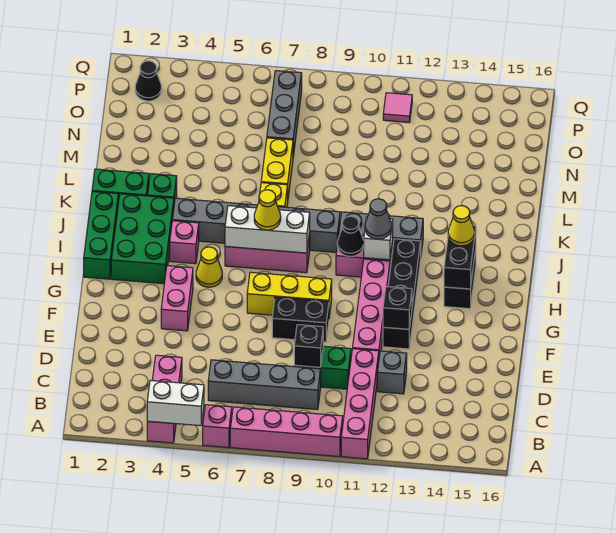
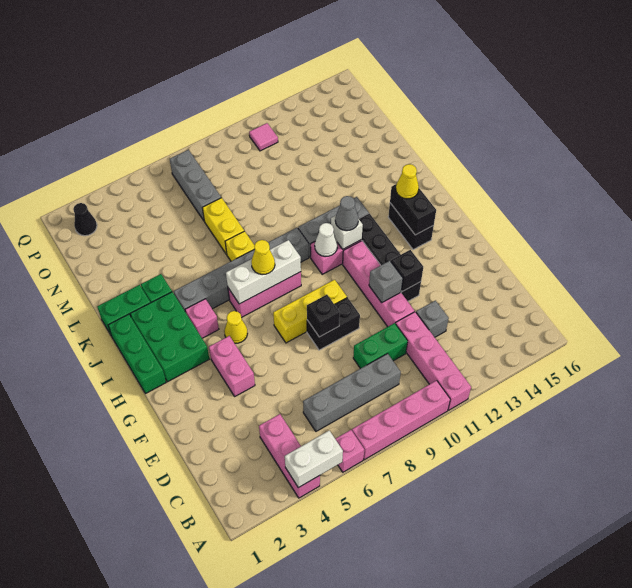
black brick D9 level 2 -> black brick F8 level 2
none -> grey brick F11 level 2
black cone I10 level 2 -> white cone I10 level 2

